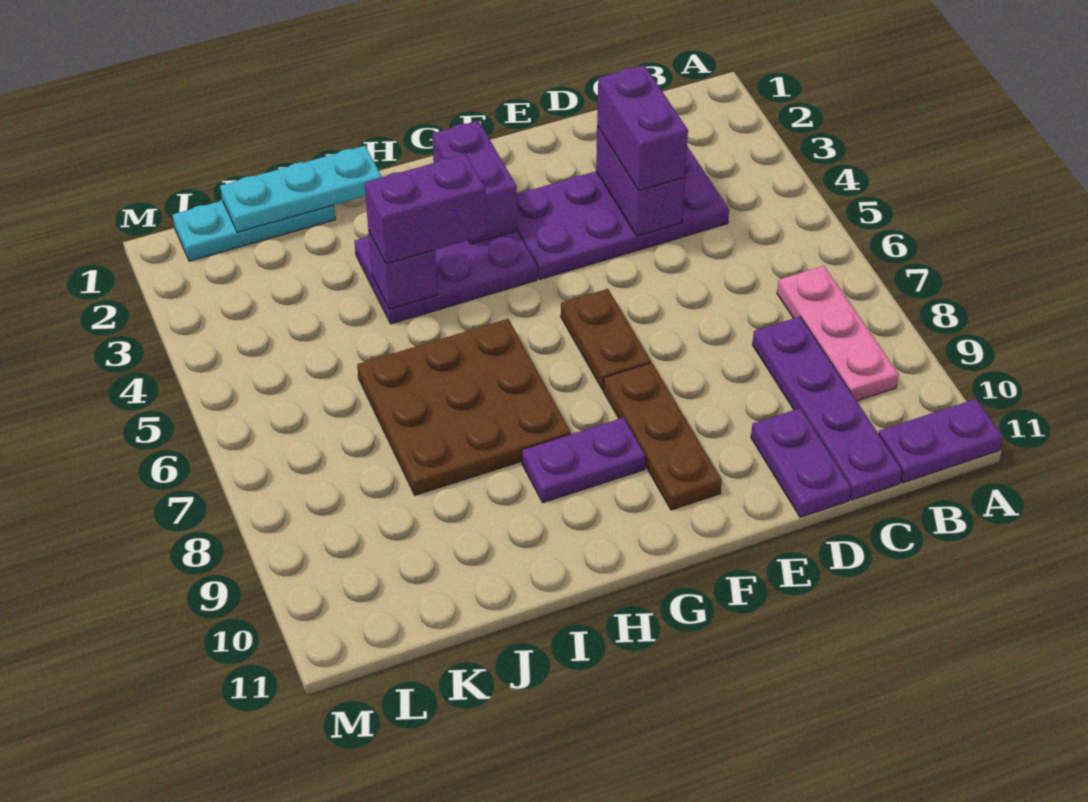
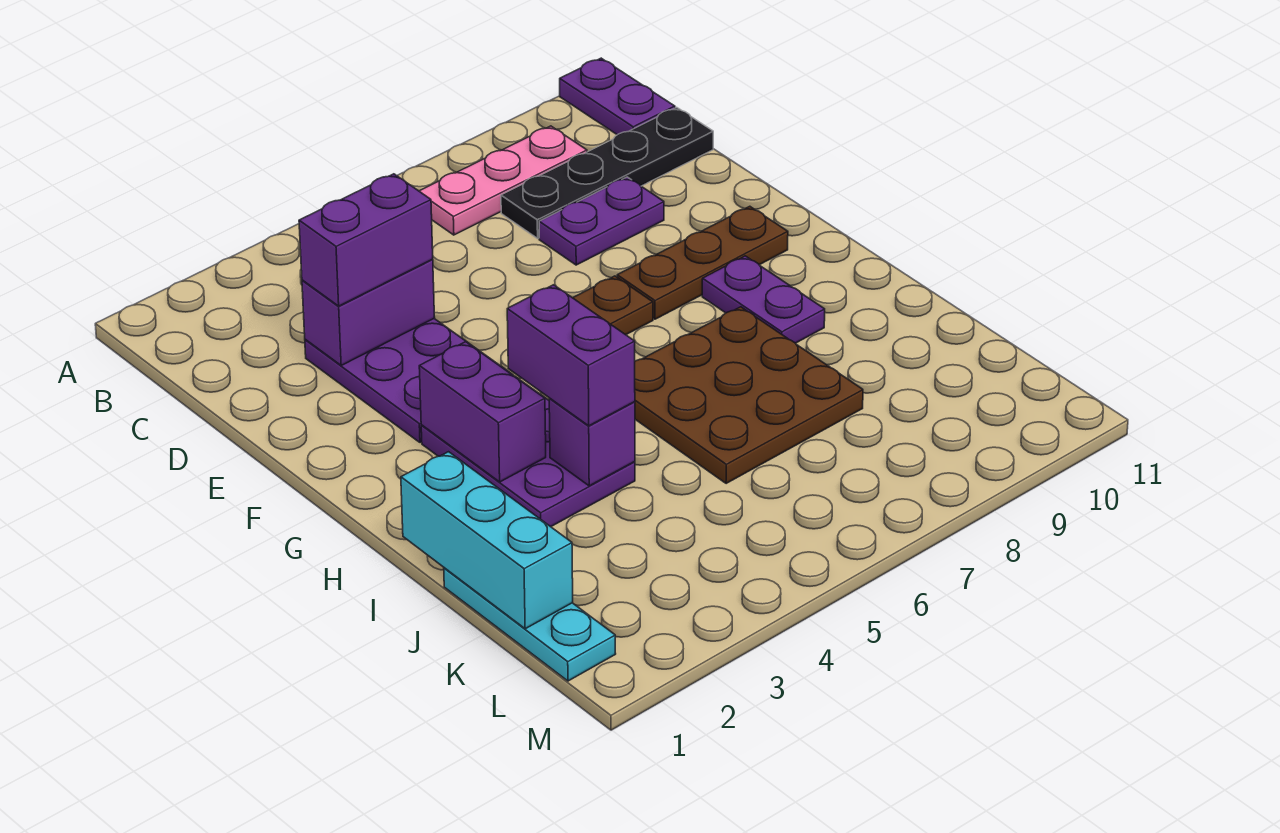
purple plate C3:F4 level 1 -> purple plate D3:F4 level 1
purple plate C8:C11 level 1 -> black plate C8:C11 level 1
purple plate D10:D11 level 1 -> purple plate D8:D9 level 1
purple brick G2:G3 level 2 -> purple brick G3:H3 level 2
cyan plate I1:K1 level 2 -> cyan brick I1:K1 level 2

